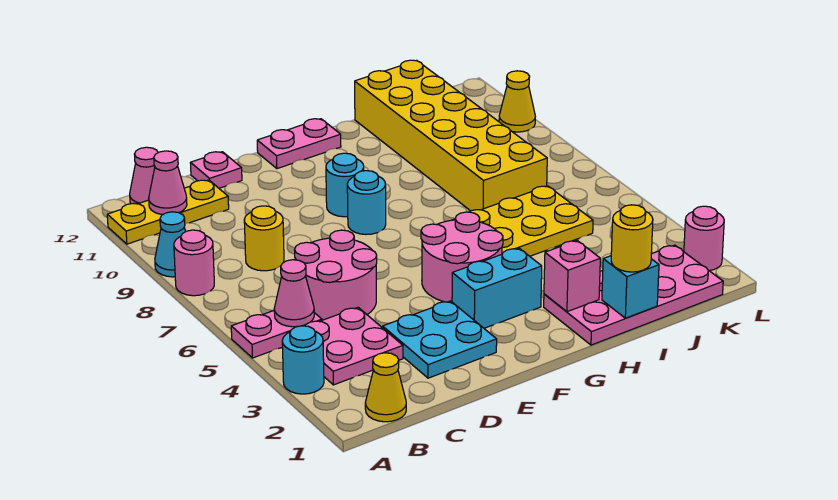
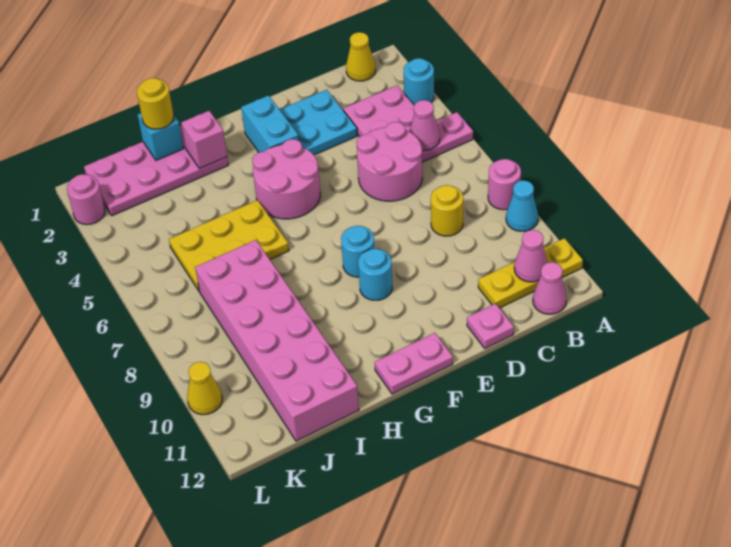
cyan brick F3:G3 level 1 -> cyan brick F2:F3 level 1
yellow brick I7:J12 level 1 -> pink brick I7:J12 level 1

